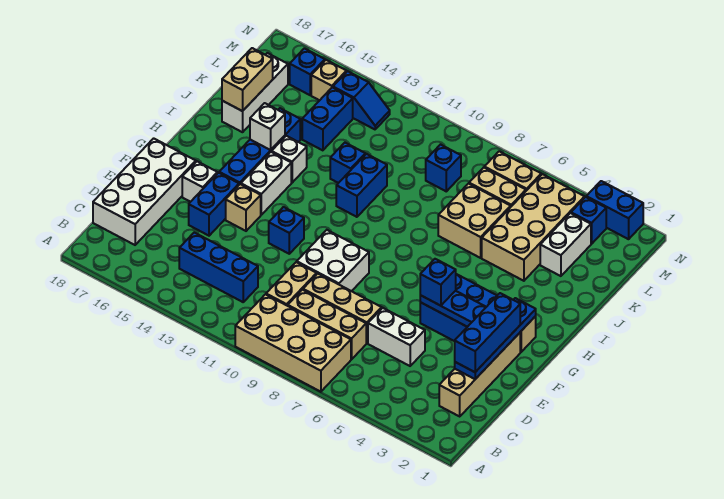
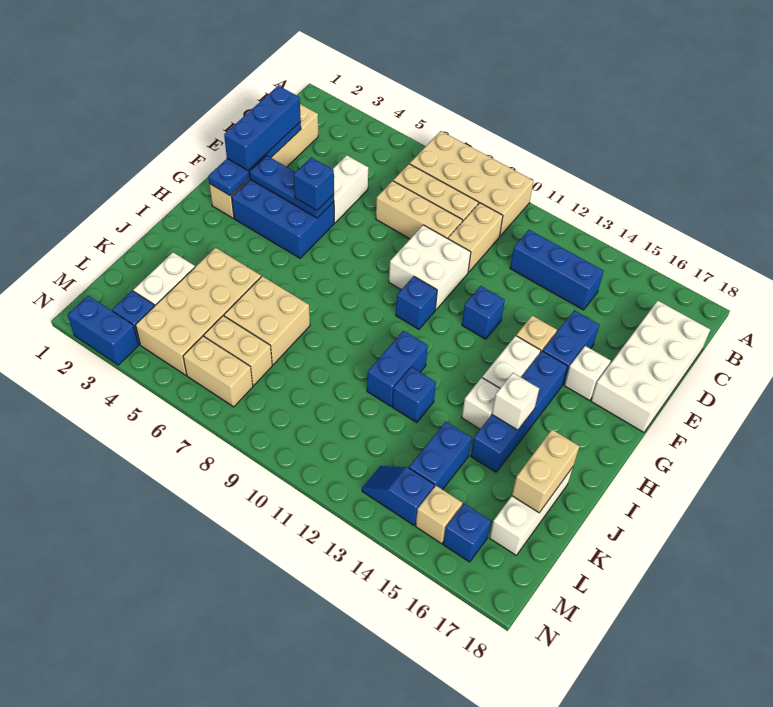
white brick D5:D6 level 1 -> white brick D5:E5 level 1
blue brick L9 level 1 -> blue brick G10 level 1

